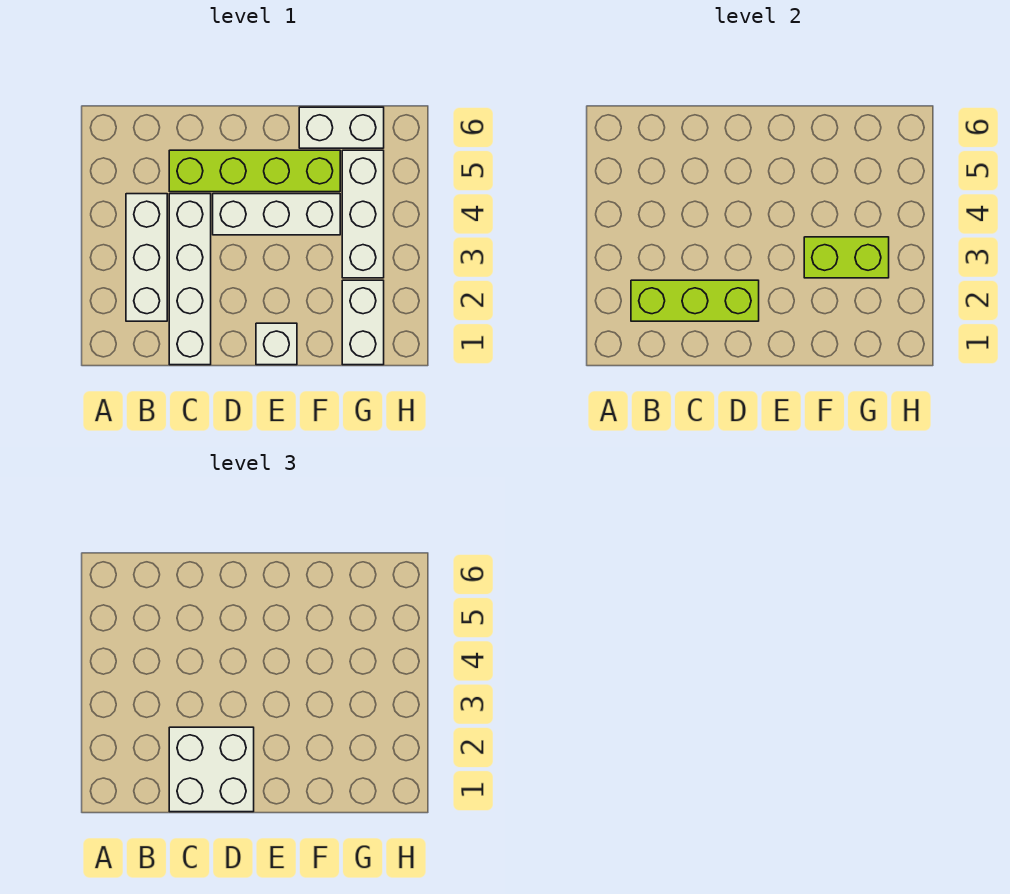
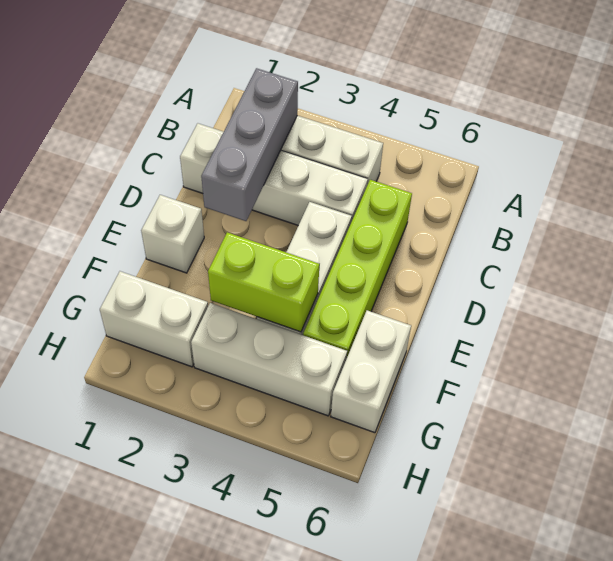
lime brick B2:D2 level 2 -> grey brick B2:D2 level 2
white brick C1:D2 level 3 -> none
lime brick F3:G3 level 2 -> lime brick F3:F4 level 2

